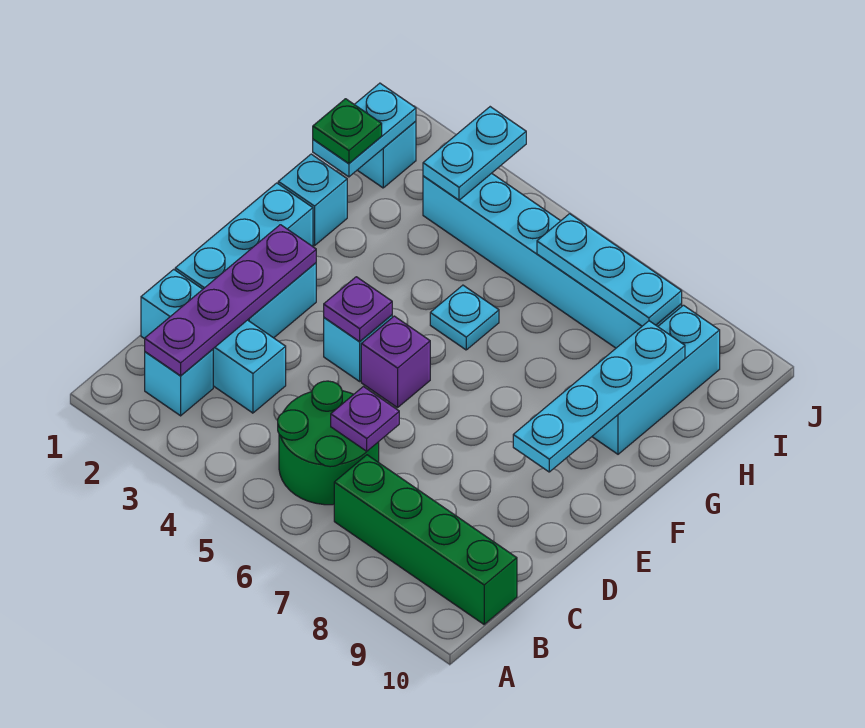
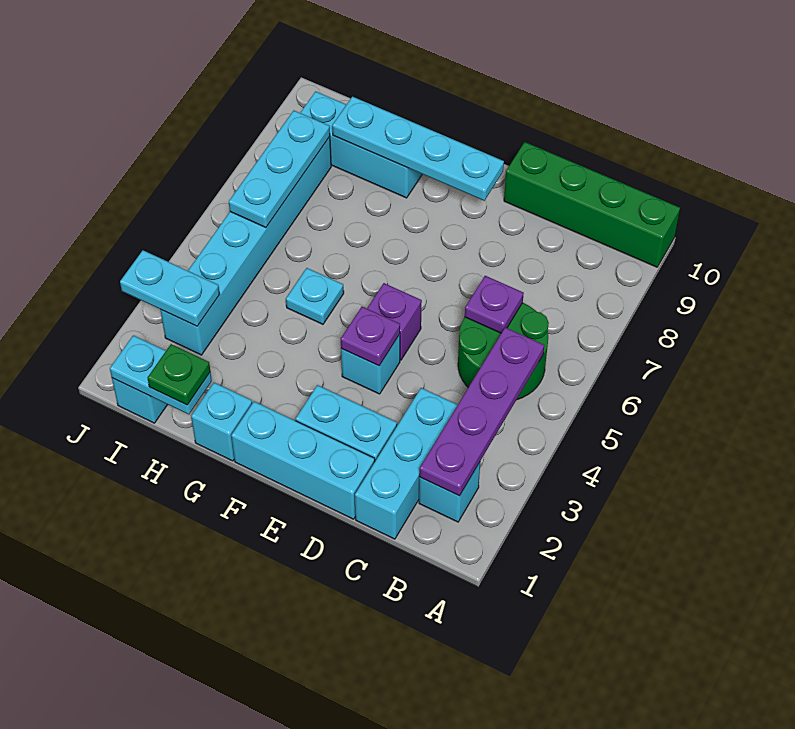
purple plate B2:E2 level 2 -> purple plate B2:B5 level 2
green brick B7:B10 level 1 -> green brick A10:D10 level 1

